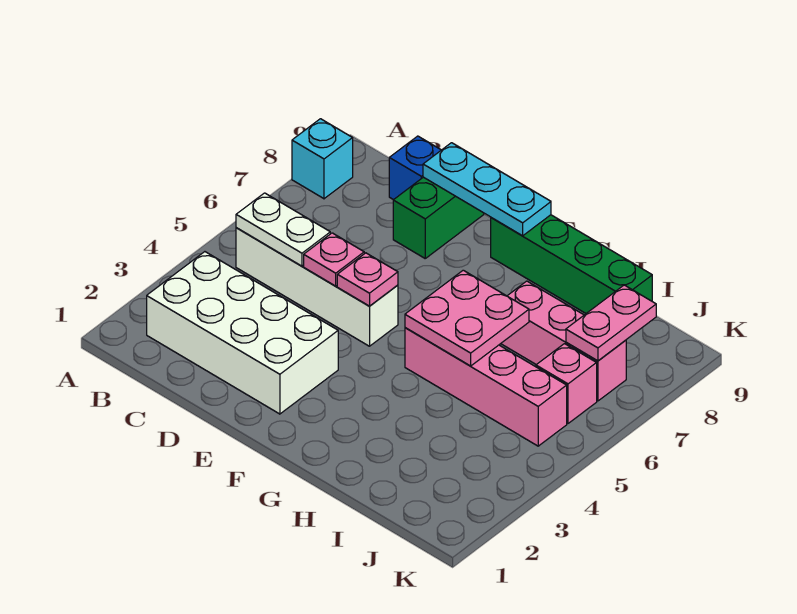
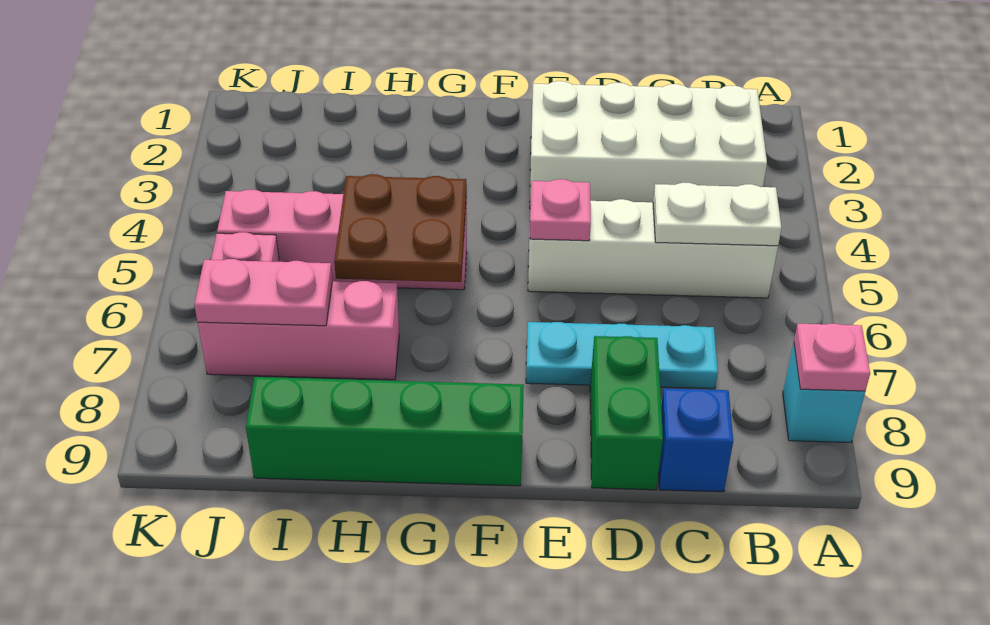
pink plate D5 level 2 -> pink plate A8 level 2
cyan plate D9:F9 level 2 -> cyan plate C7:E7 level 1
pink plate G5:H6 level 2 -> brown plate G5:H6 level 2
pink plate J7:J8 level 2 -> pink plate I7:J7 level 2

